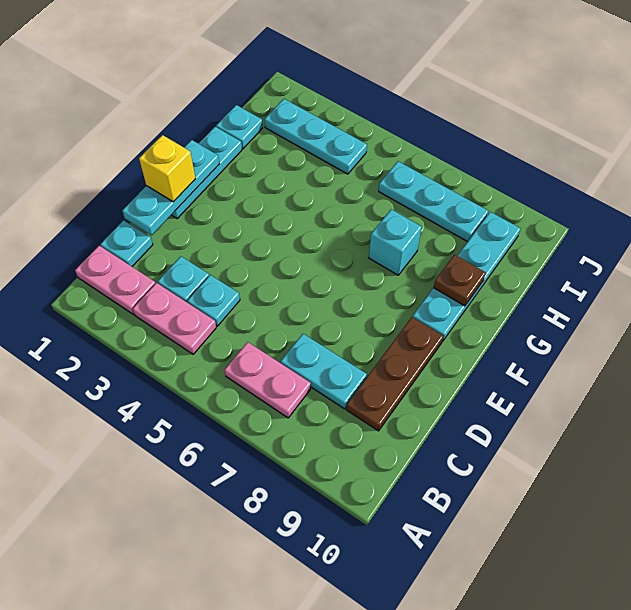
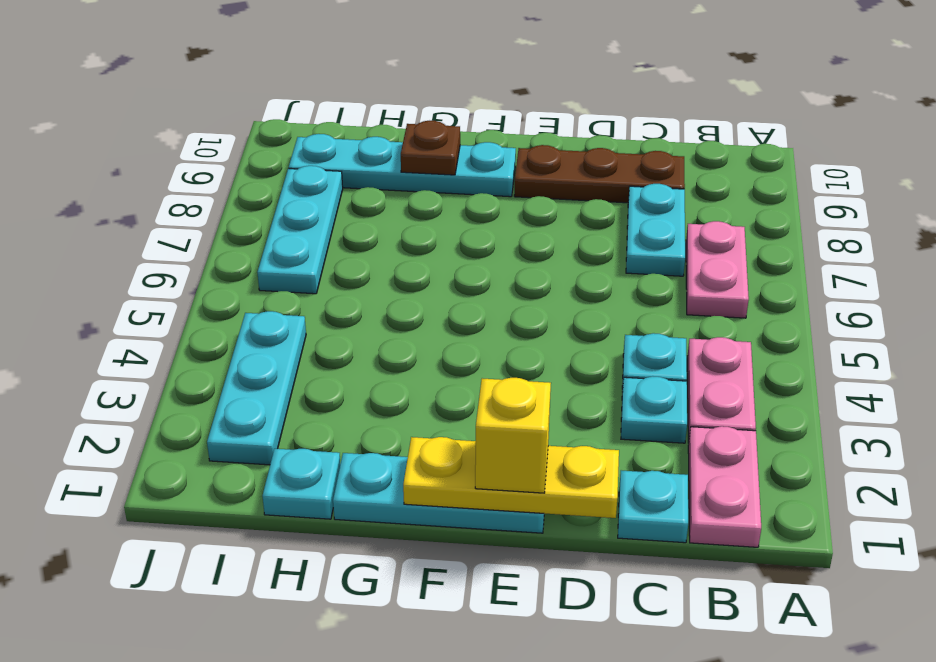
cyan plate D1:F1 level 2 -> yellow plate D1:F1 level 2
cyan brick G7 level 1 -> none

